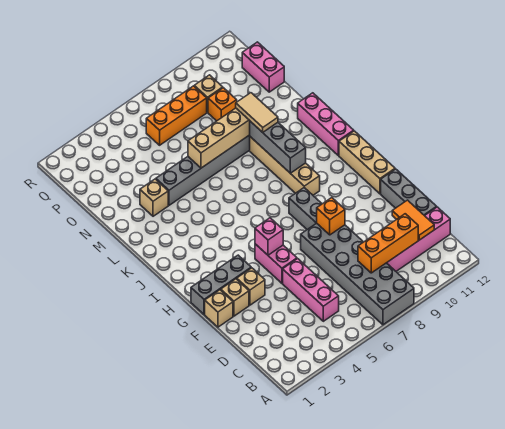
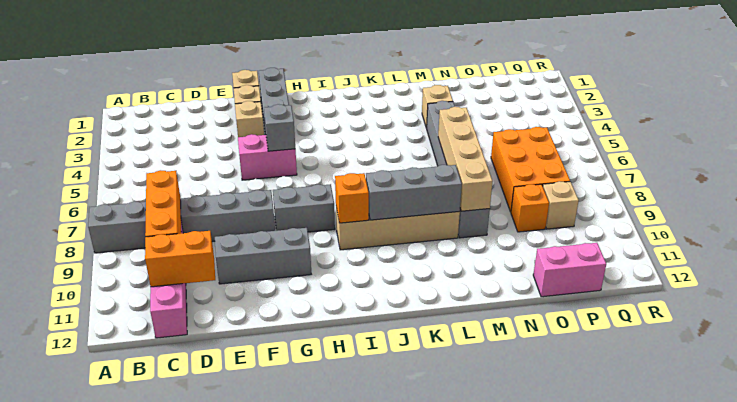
grey brick A7:F8 level 1 -> grey brick A8:F8 level 1
pink brick C5:E5 level 1 -> none
orange tile C11:D11 level 2 -> orange brick C11:D11 level 2
grey brick D12:F12 level 1 -> grey brick E10:G10 level 1
orange brick F8 level 2 -> orange brick I9 level 2
pink brick G5 level 2 -> grey brick G5 level 2
tan brick G12:I12 level 1 -> none
pink brick J12:L12 level 1 -> none
tan tile L9:M9 level 3 -> none
orange brick P6:P8 level 1 -> orange brick O6:P8 level 1

